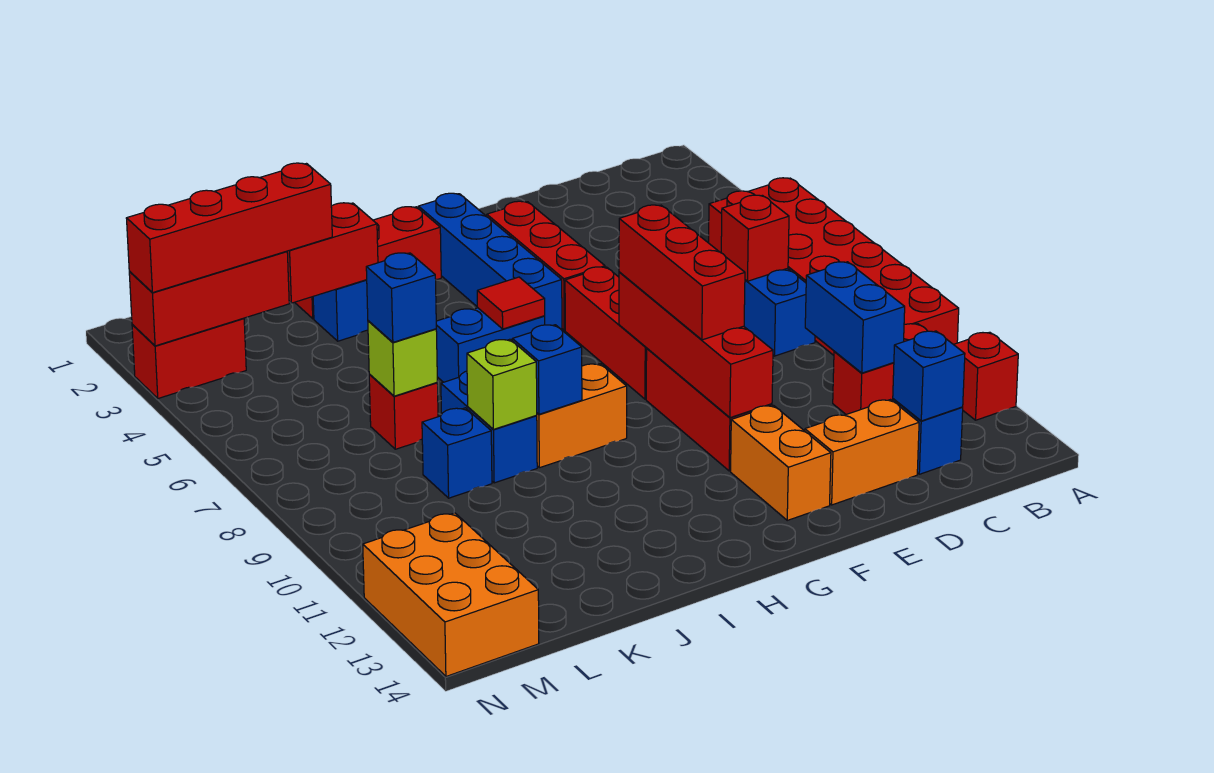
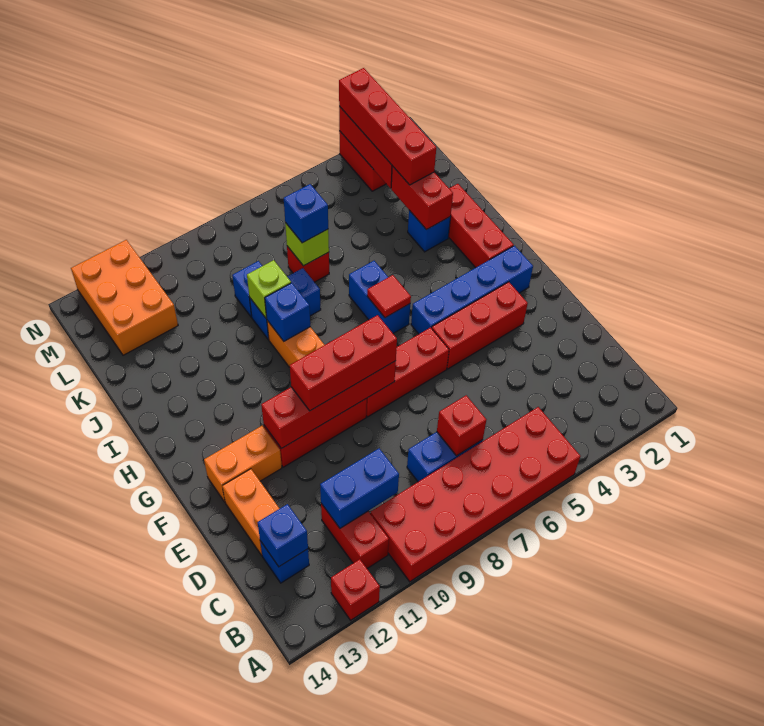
orange brick M12:N14 level 1 -> orange brick L12:N13 level 1

